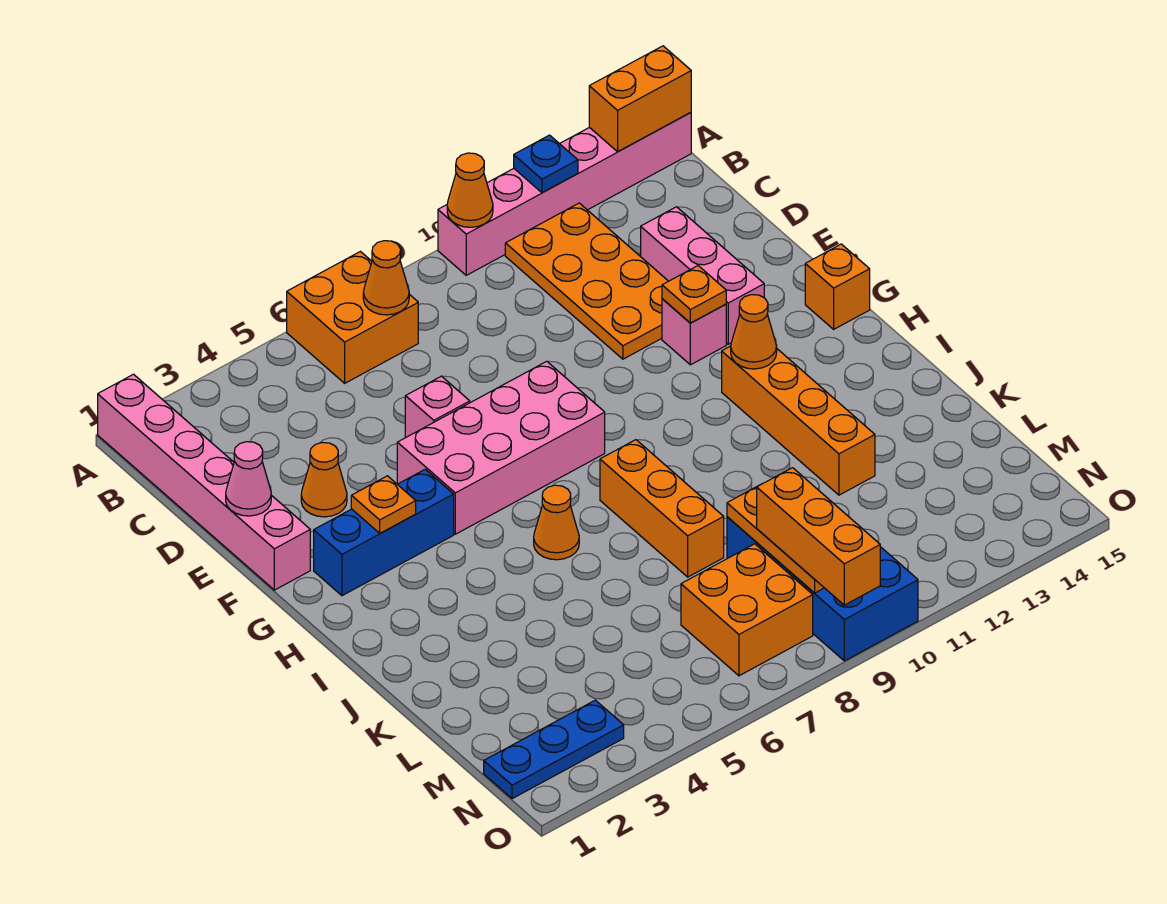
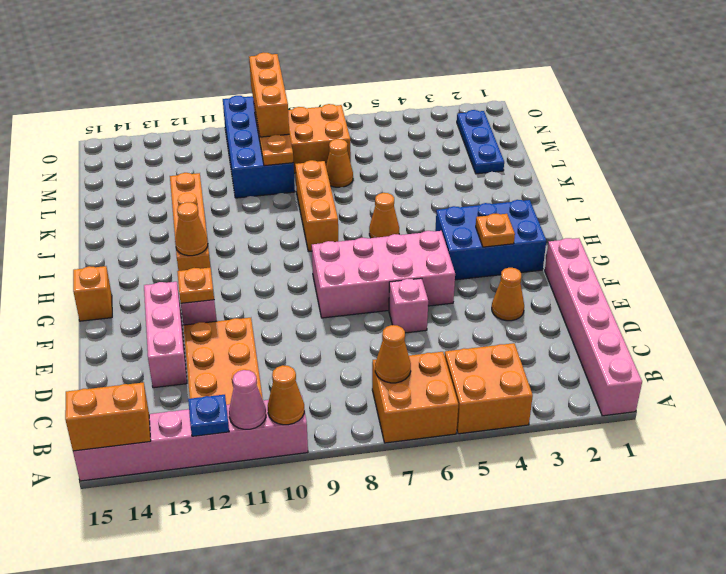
none -> orange brick A4:B5 level 1
pink cone E1 level 2 -> pink cone A11 level 2
blue brick G2:G4 level 1 -> blue brick G2:H4 level 1
none -> orange cone L7 level 1
blue plate N1:N3 level 1 -> blue plate L2:N2 level 1

